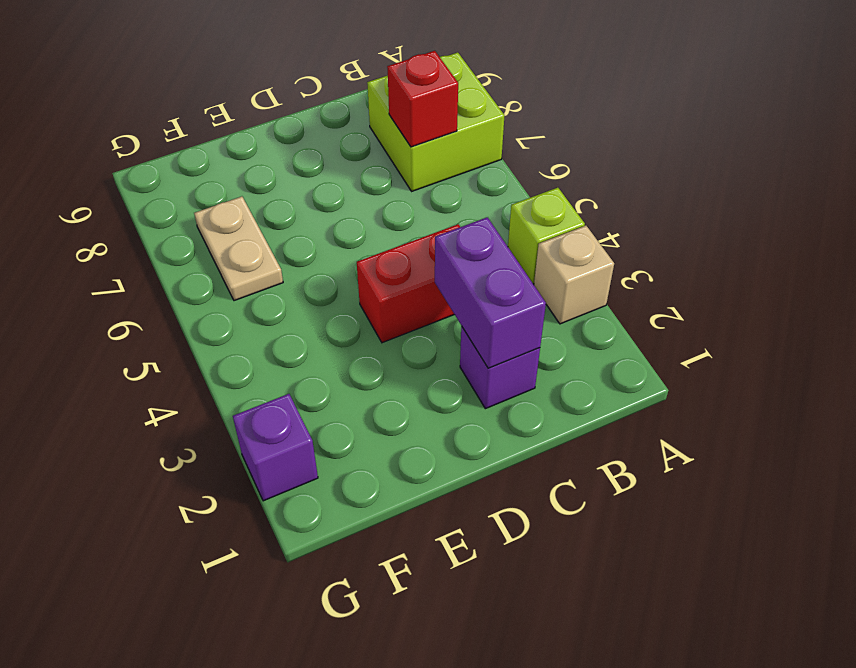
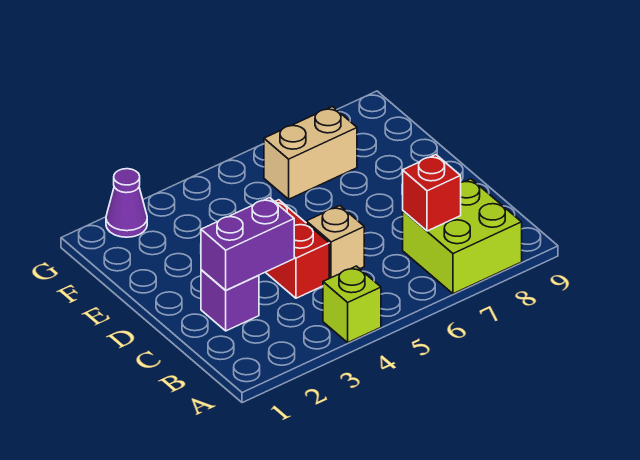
tan brick A3 level 1 -> tan brick C5 level 1
tan plate F6:F7 level 1 -> tan brick F6:F7 level 1
purple brick G2 level 1 -> purple cone G2 level 1

